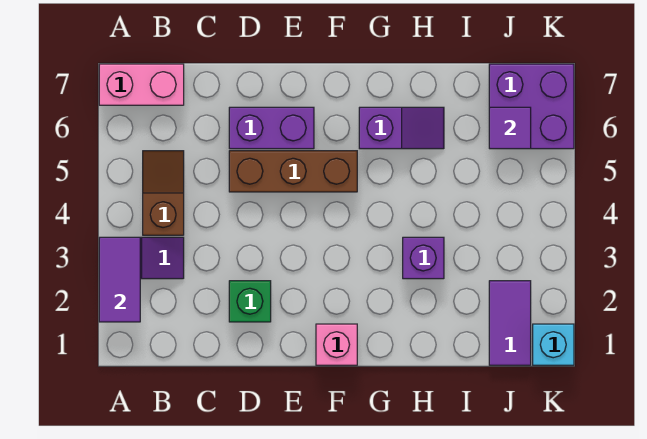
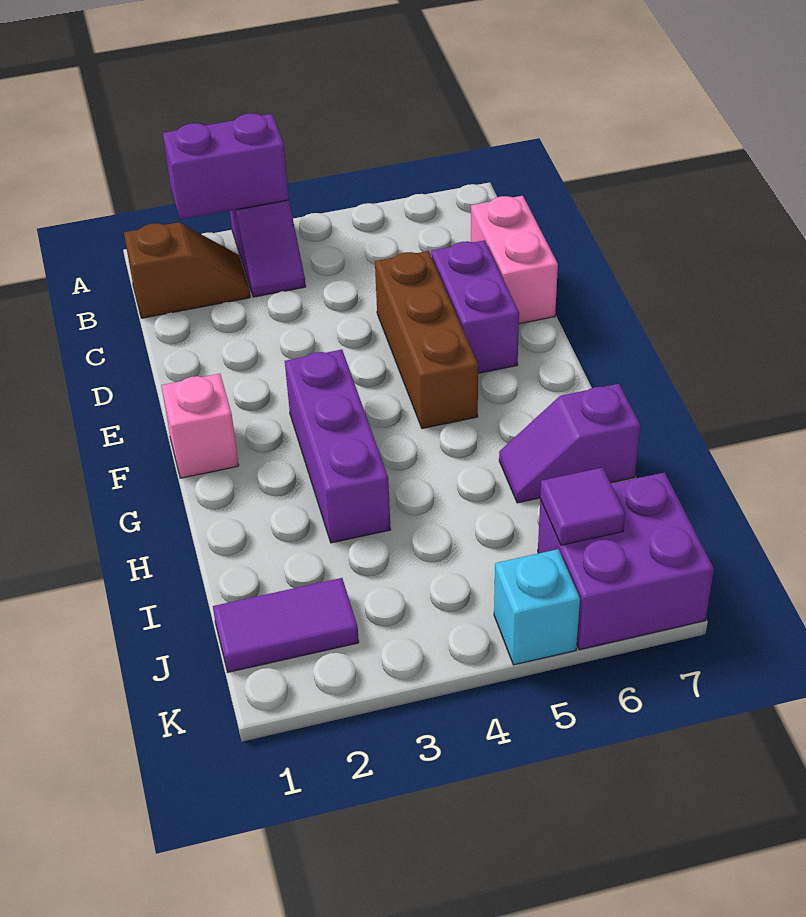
purple tile A2:A3 level 2 -> purple brick A2:A3 level 2
pink brick A7:B7 level 1 -> pink brick C7:D7 level 1
brown slope B4:B5 level 1 top 4 -> brown slope B1:B2 level 1 top 1
green brick D2 level 1 -> none
purple slope G6:H6 level 1 top G -> purple slope H6:H7 level 1 top 7
purple brick H3 level 1 -> purple brick F3:H3 level 1
cyan brick K1 level 1 -> cyan brick K5 level 1

